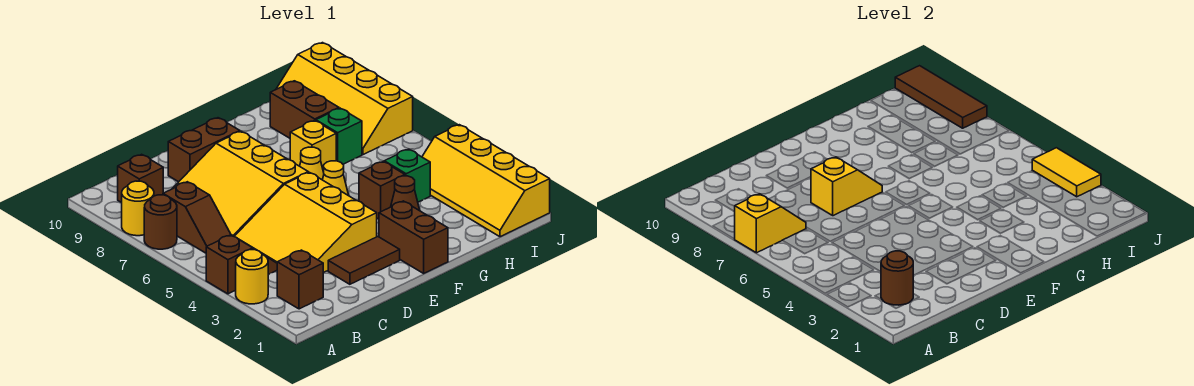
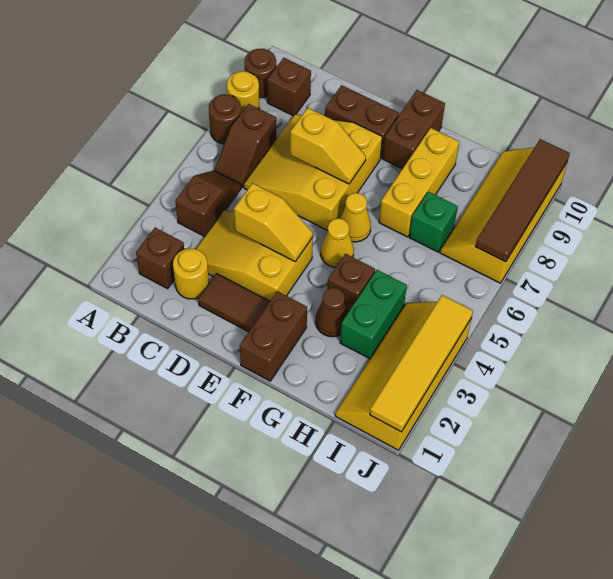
yellow round brick A3 level 1 -> yellow round brick C2 level 1
brown slope A4:B4 level 1 top A -> brown slope B4:B5 level 1 top 4
yellow slope A7:B7 level 2 top A -> yellow slope D4:E4 level 2 top D
brown round brick B2 level 2 -> brown round brick A9 level 1
yellow slope C3:E5 level 1 top E -> yellow slope C3:E4 level 1 top E
yellow brick G7 level 1 -> yellow brick G7:G9 level 1
green brick H4 level 1 -> green brick H3:H4 level 1
brown brick H8:H9 level 1 -> brown brick F9:F10 level 1
yellow tile J3:J4 level 2 -> yellow tile J1:J4 level 2
brown tile J8:J10 level 2 -> brown tile J7:J10 level 2

